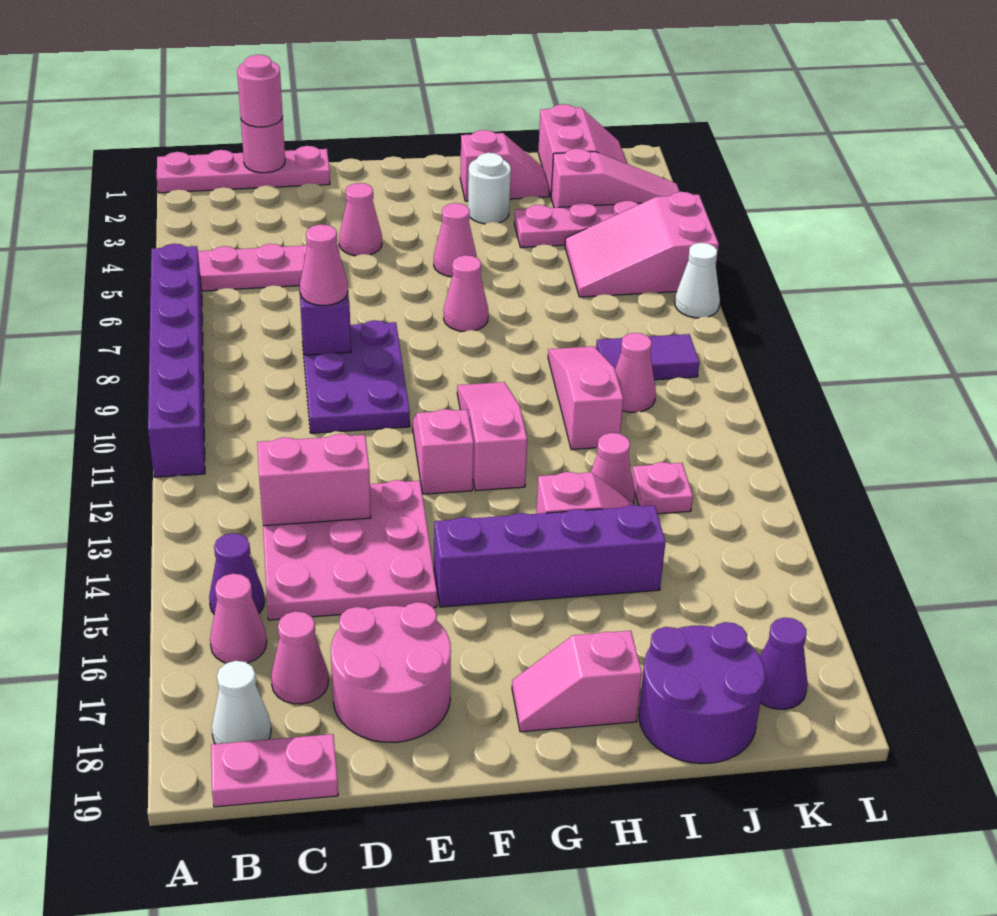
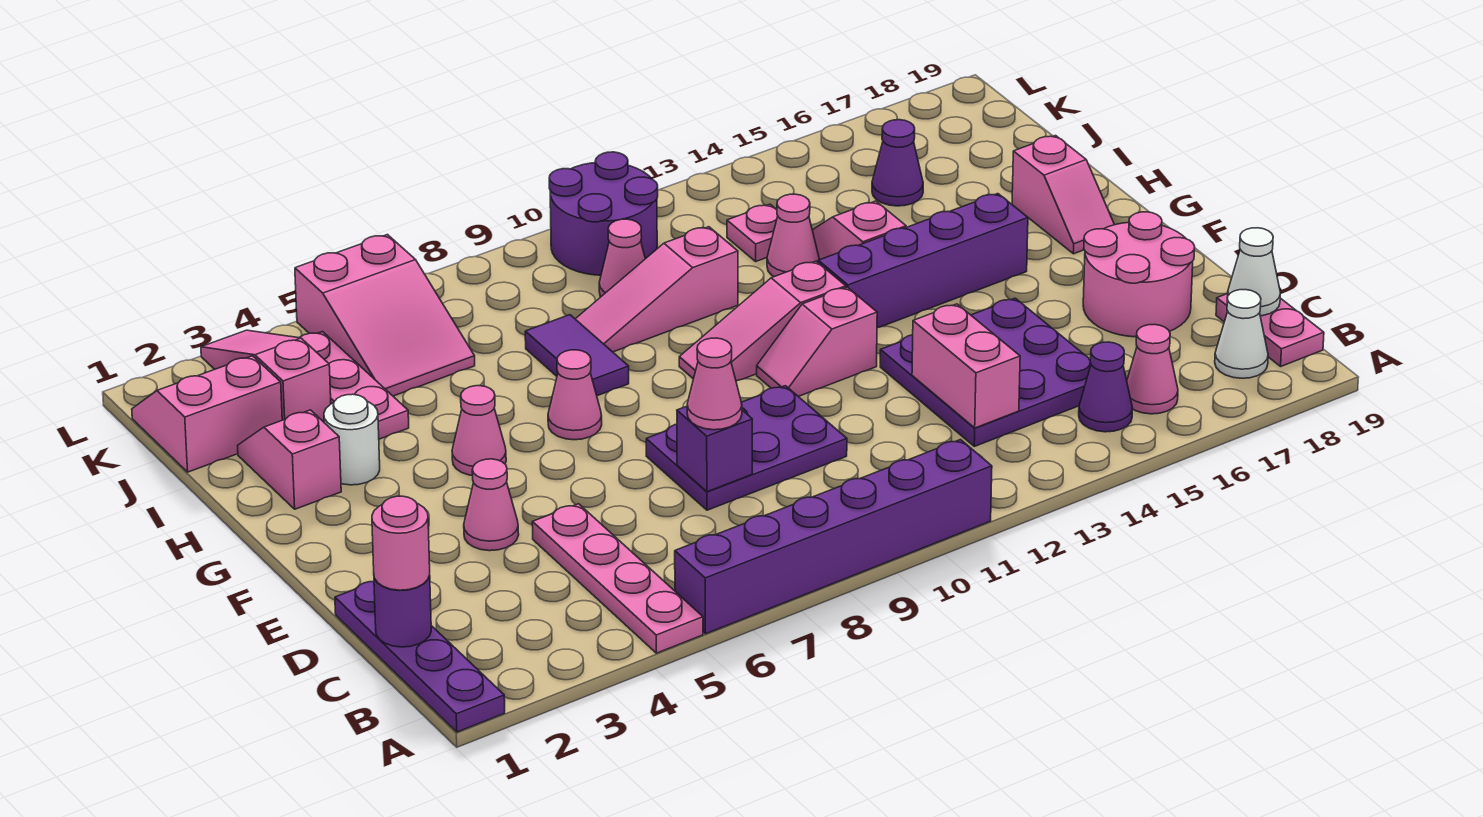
pink plate A1:D1 level 1 -> purple plate A1:D1 level 1
pink round brick C1 level 2 -> purple round brick C1 level 2
pink plate C13:E15 level 1 -> purple plate C13:E15 level 1
pink cone C17 level 1 -> none
purple brick F15:I15 level 1 -> purple brick G13:G16 level 1
purple round brick I18:J19 level 1 -> purple round brick K10:L11 level 1
purple tile J9:K9 level 1 -> purple tile H8:I8 level 1
purple cone K18 level 1 -> purple cone J16 level 1
white cone L7 level 1 -> white cone C19 level 2

